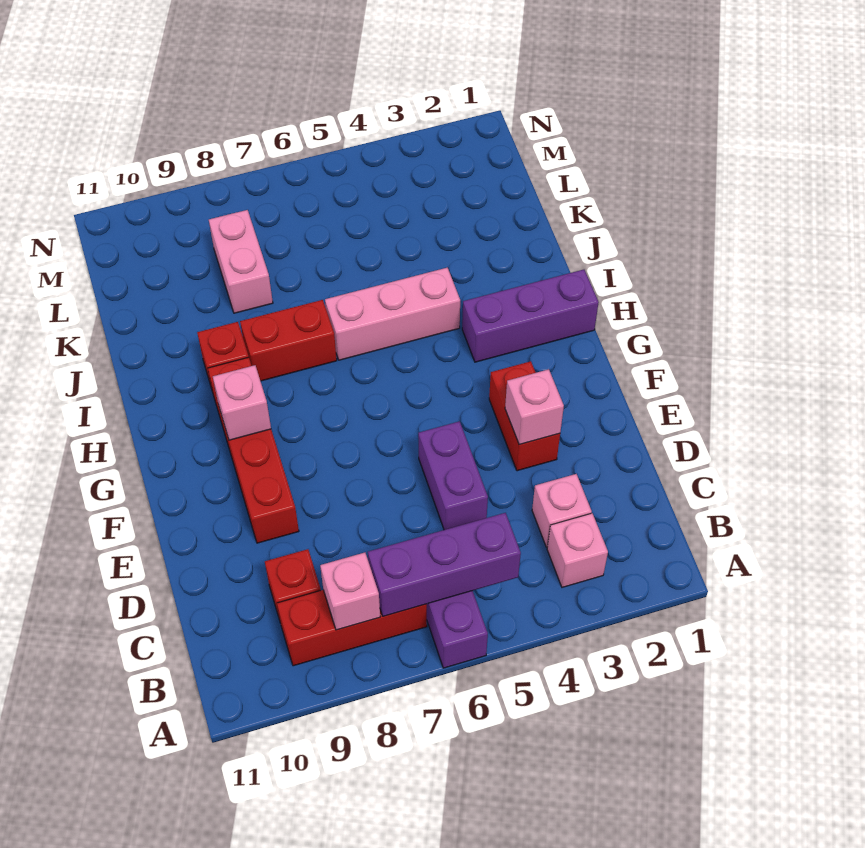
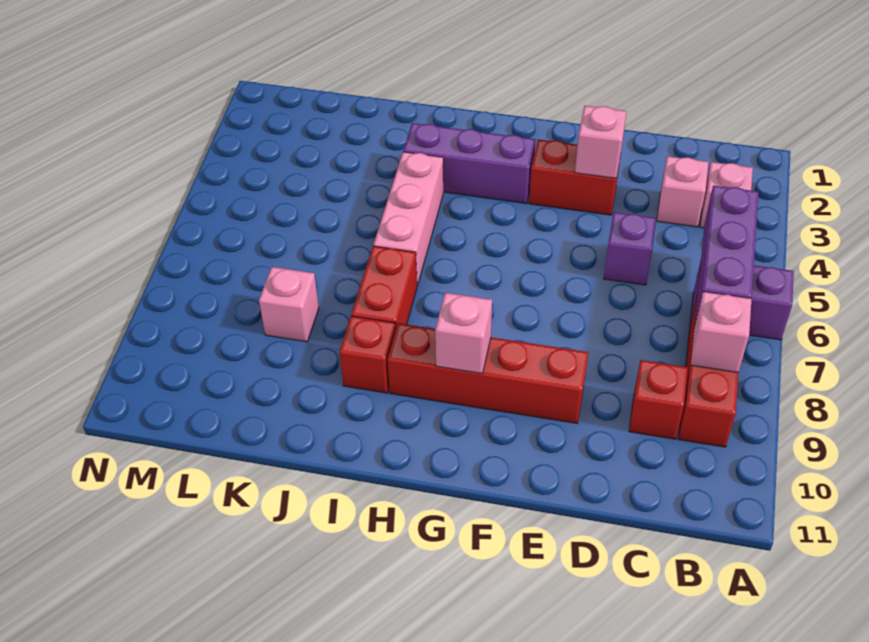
purple brick D5:E5 level 1 -> purple brick D5 level 1
purple brick H1:H3 level 1 -> purple brick G3:I3 level 1
pink brick K8:L8 level 1 -> pink brick K8 level 1

